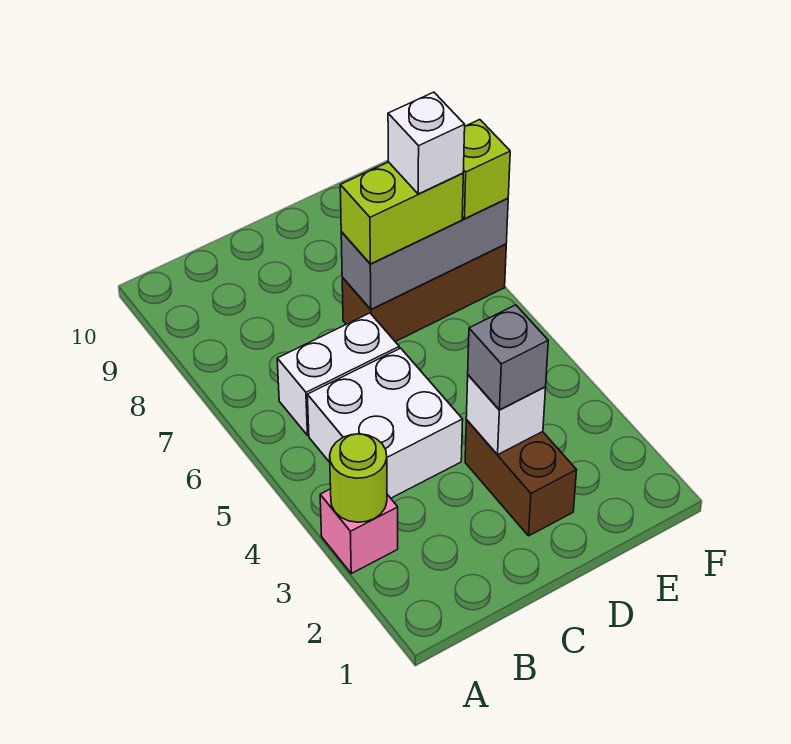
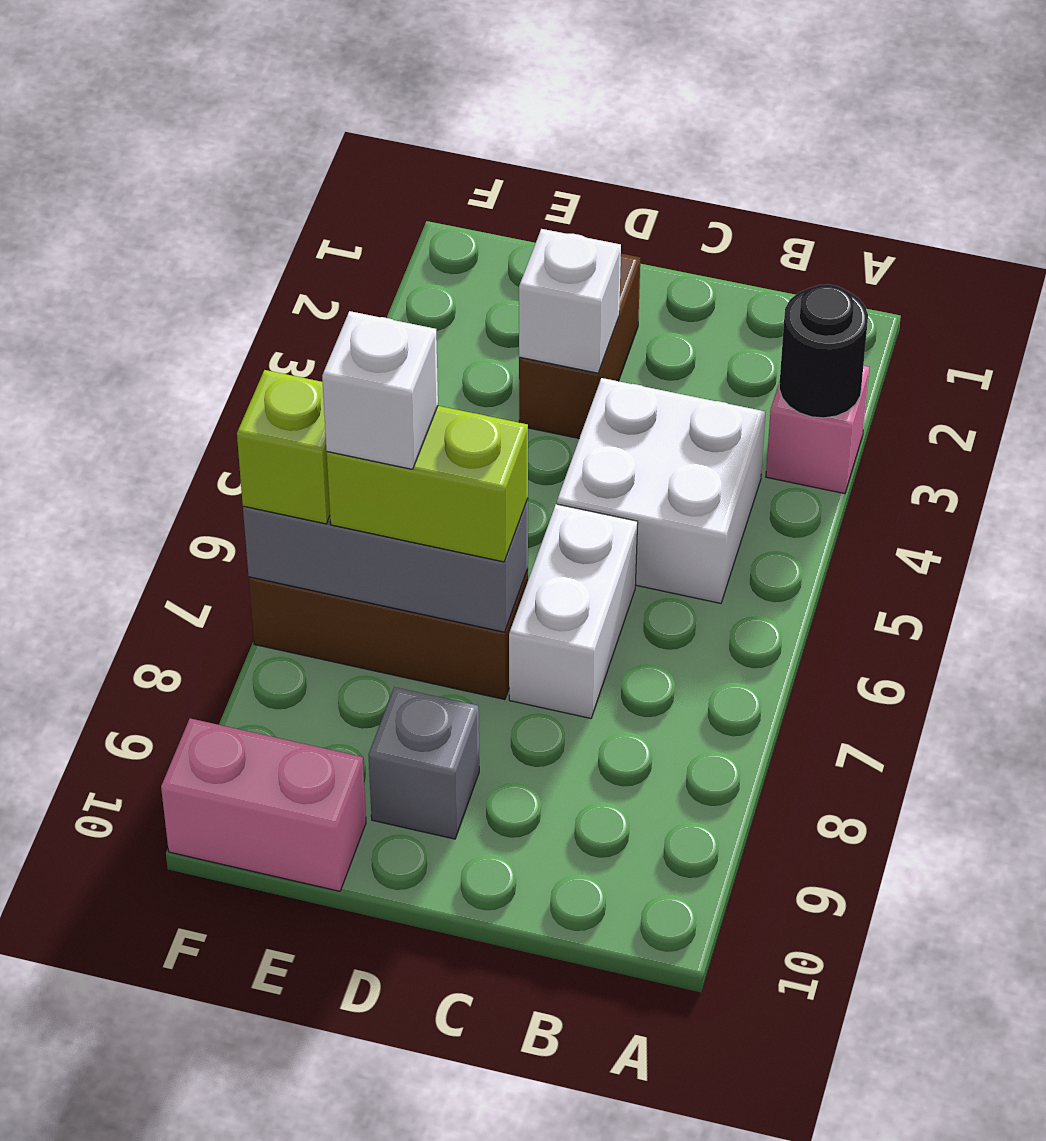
lime round brick A3 level 2 -> black round brick A3 level 2
white brick B6:C6 level 1 -> white brick C6:C7 level 1
grey brick D3 level 3 -> grey brick D9 level 1
none -> pink brick E10:F10 level 1

